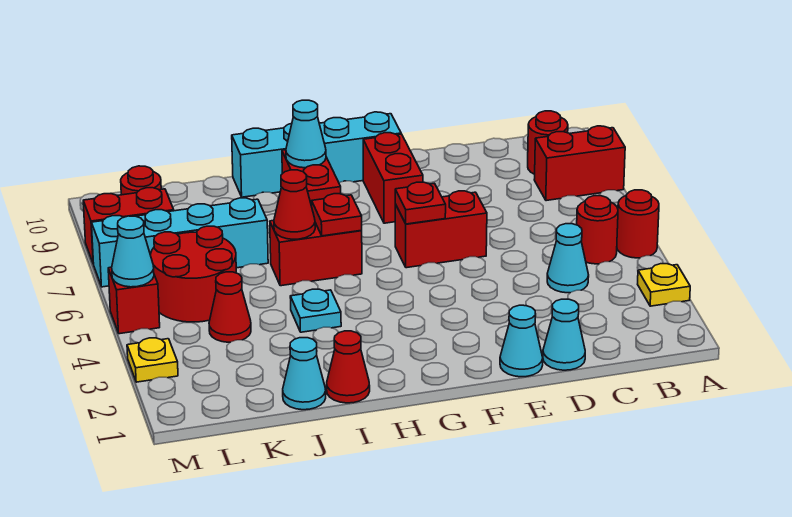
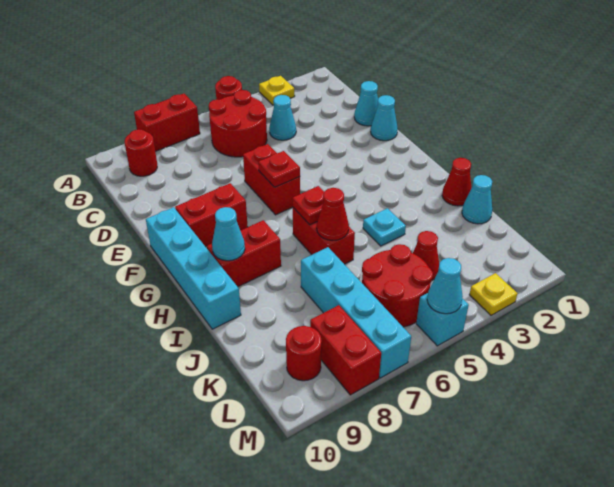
red brick A8:B8 level 1 -> red brick A7:A8 level 1
red round brick B5 level 1 -> red round brick B5:C6 level 1
red brick M5 level 1 -> cyan brick M5 level 1

